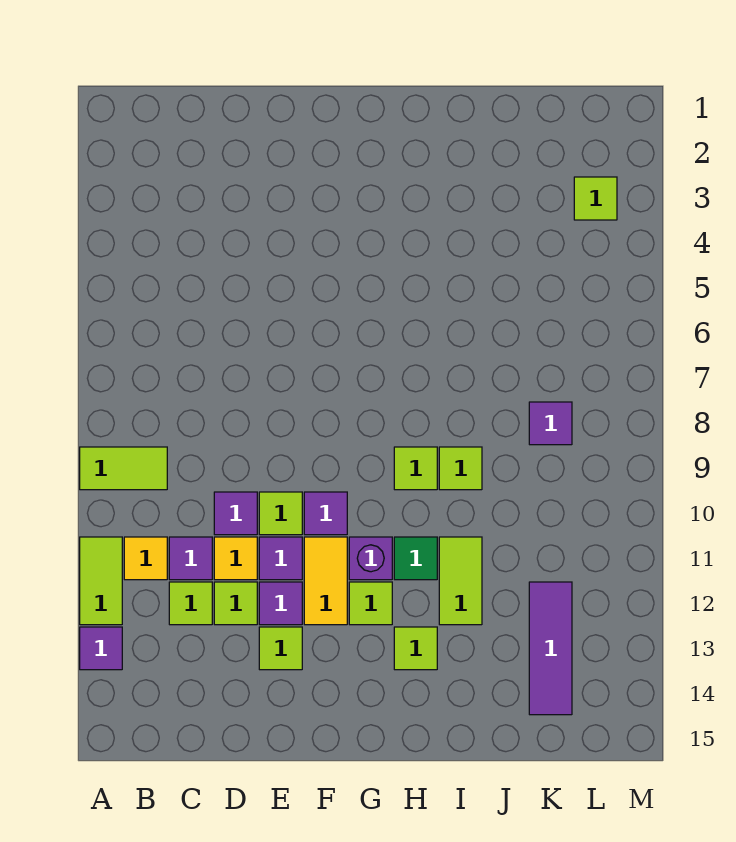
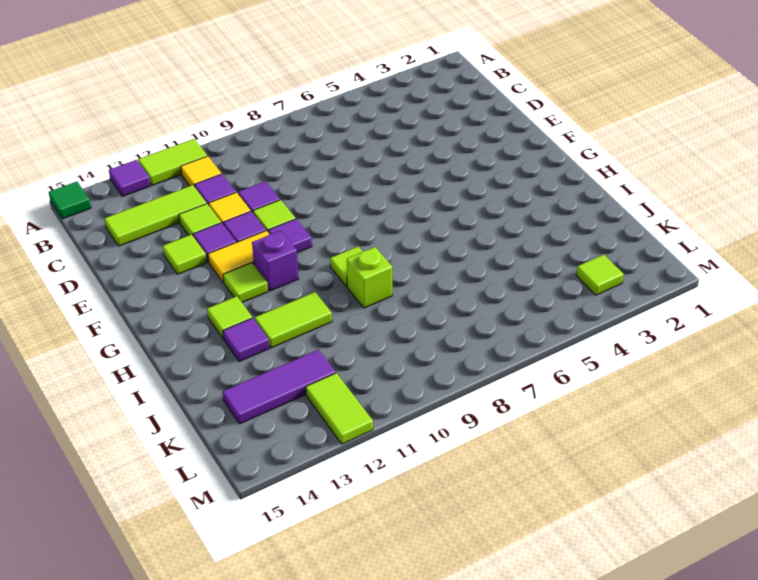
lime tile A9:B9 level 1 -> lime tile L12:M12 level 1
lime tile C12 level 1 -> lime tile C12:C14 level 1
green tile H11 level 1 -> green tile A15 level 1
lime tile I9 level 1 -> lime brick I9 level 1
purple tile K8 level 1 -> purple tile I13 level 1

